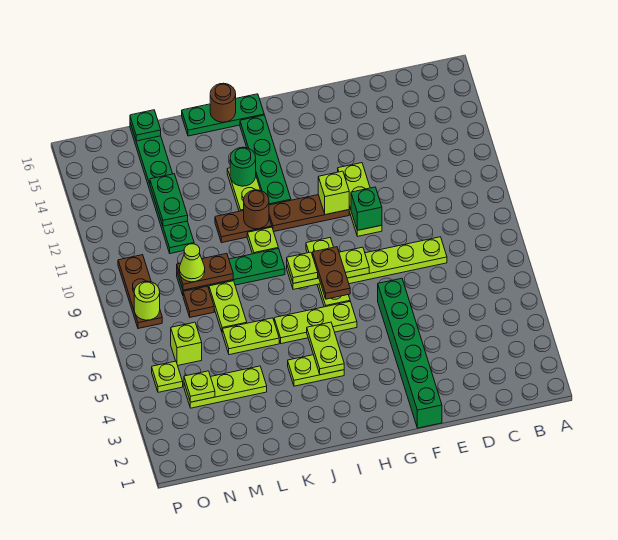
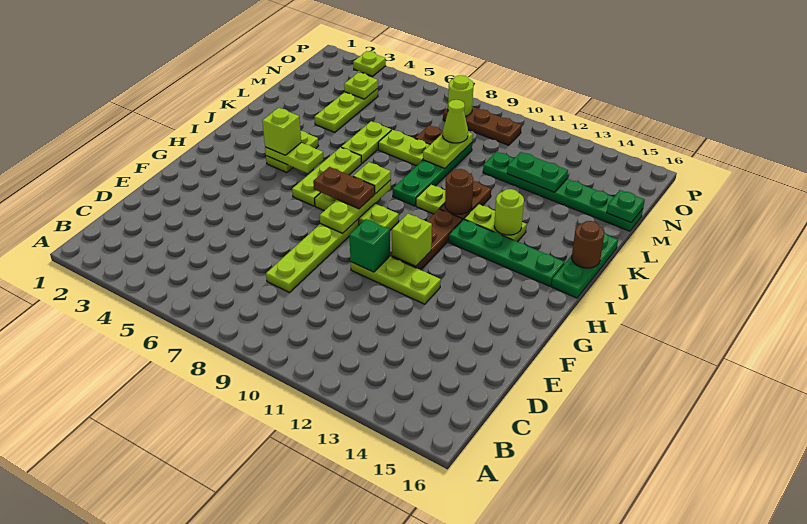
green brick F1:F6 level 1 -> none
green round brick J13 level 2 -> lime round brick J13 level 2
brown plate L9:M9 level 2 -> lime plate L9:M9 level 2
lime brick N6 level 1 -> lime brick I4 level 3
lime plate O5 level 1 -> lime plate P3 level 1

